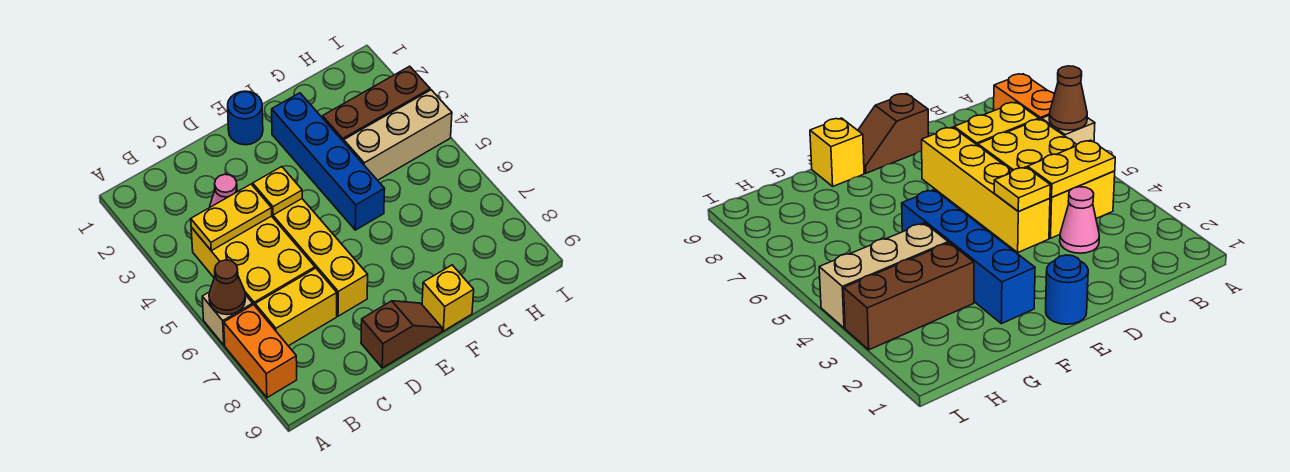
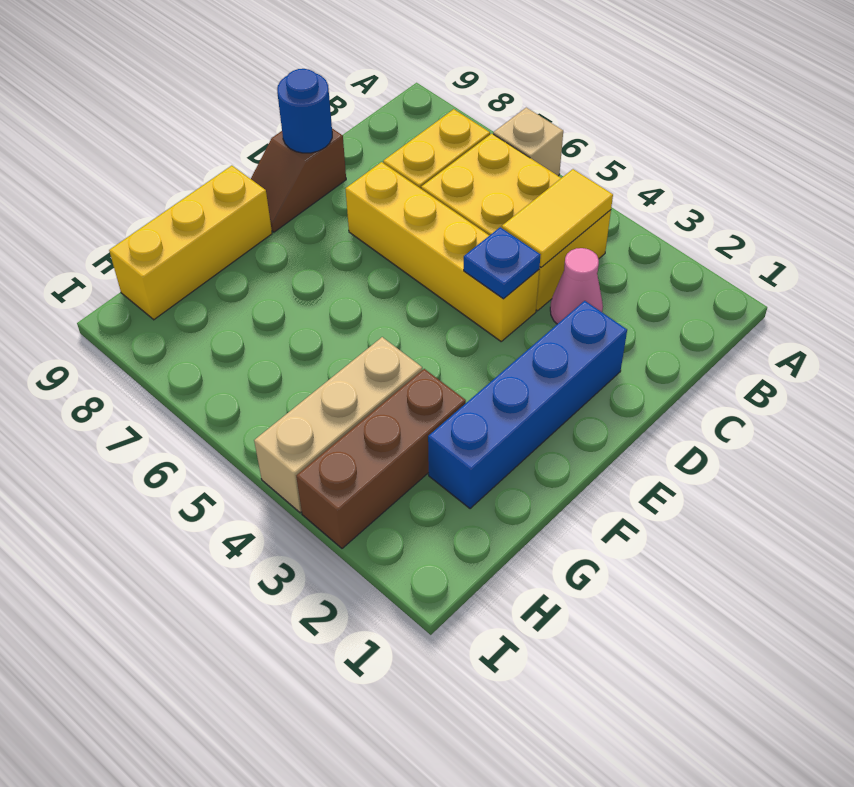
brown cone A6 level 2 -> none
orange brick A7:A8 level 1 -> none
yellow plate B4:C4 level 2 -> yellow tile B4:C4 level 2
yellow plate D4 level 2 -> blue plate D4 level 2
blue round brick E1 level 1 -> blue round brick D9 level 2
blue brick F2:F5 level 1 -> blue brick D2:G2 level 1
yellow brick F9 level 1 -> yellow brick F9:H9 level 1

